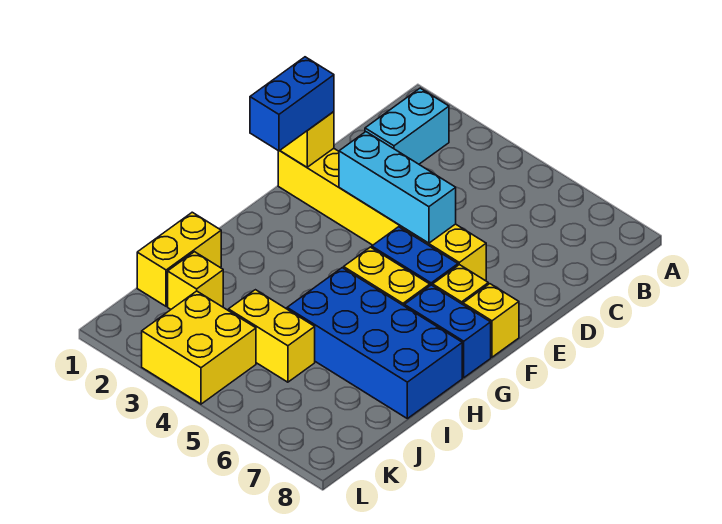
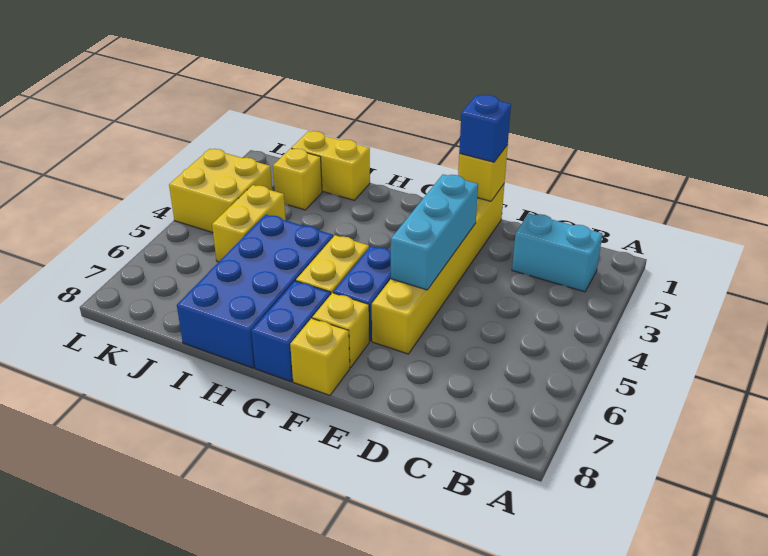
blue brick E1:F1 level 3 -> blue brick E1 level 3

